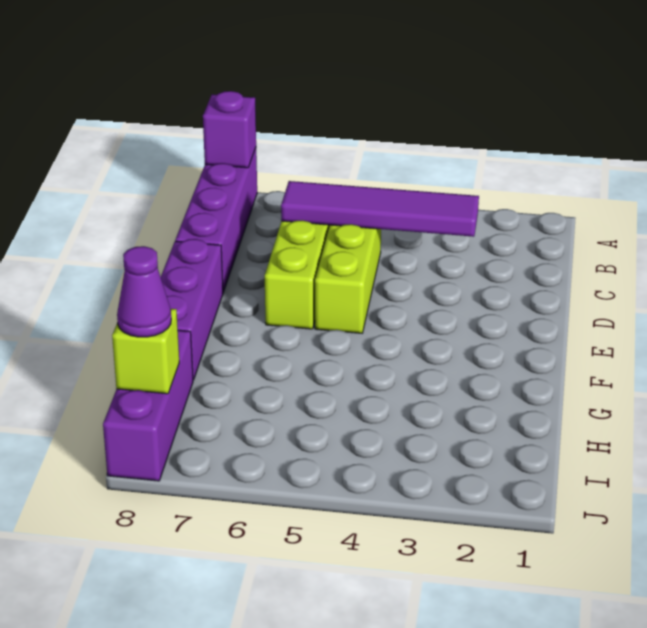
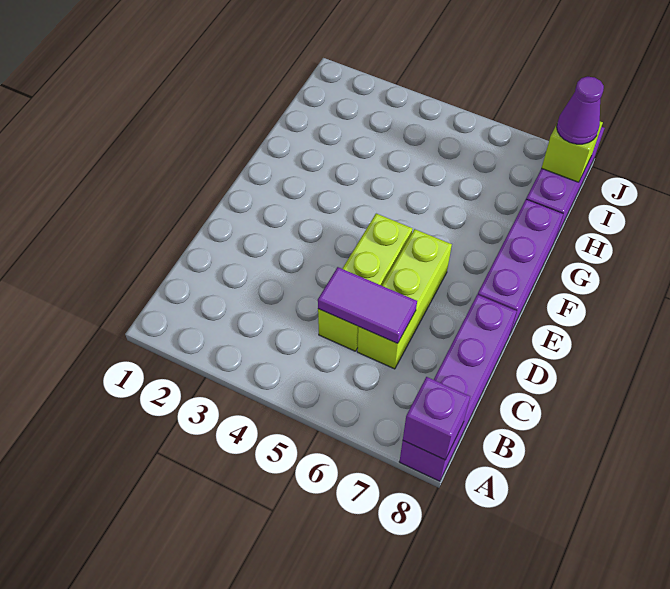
purple tile C3:C6 level 2 -> purple tile C5:C6 level 2

